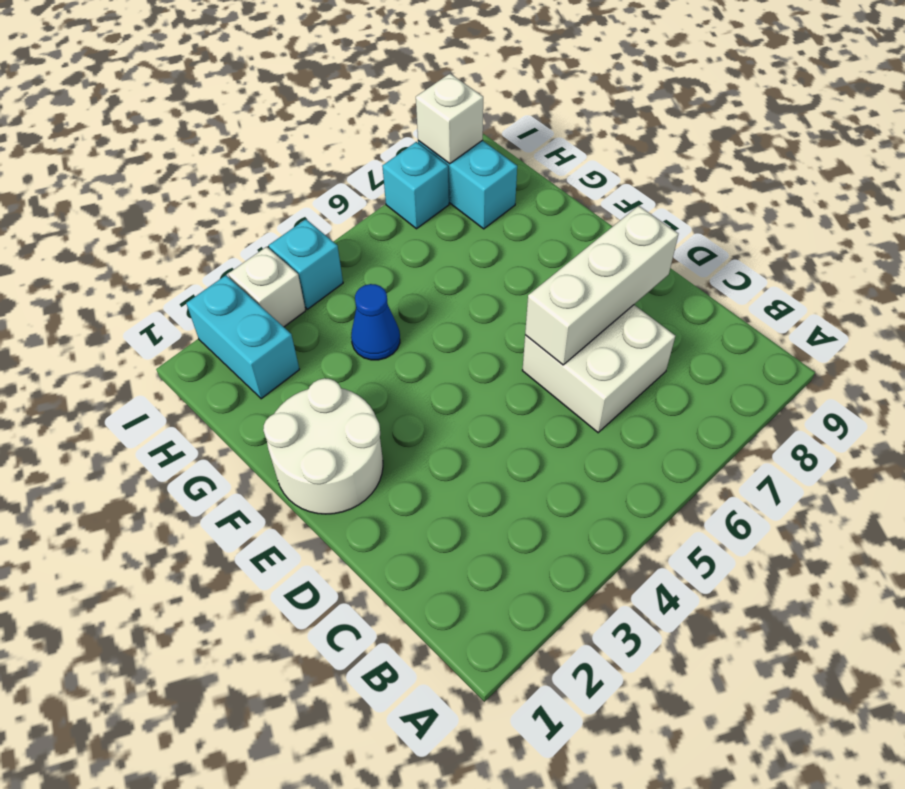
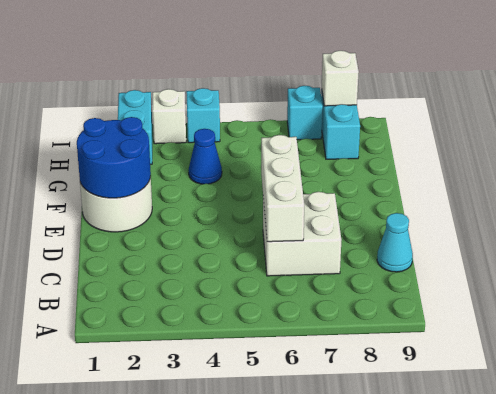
none -> cyan cone C9 level 1
white brick D6:D8 level 2 -> white brick C6:E6 level 2
none -> blue round brick E1:F2 level 2

